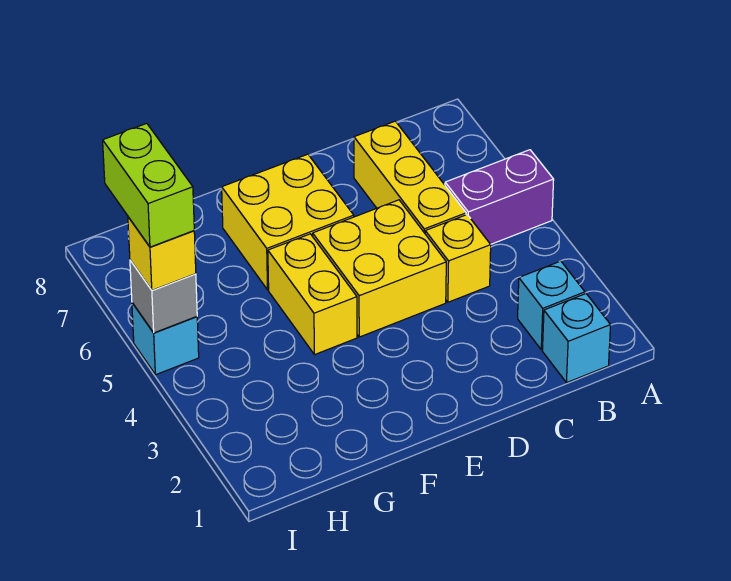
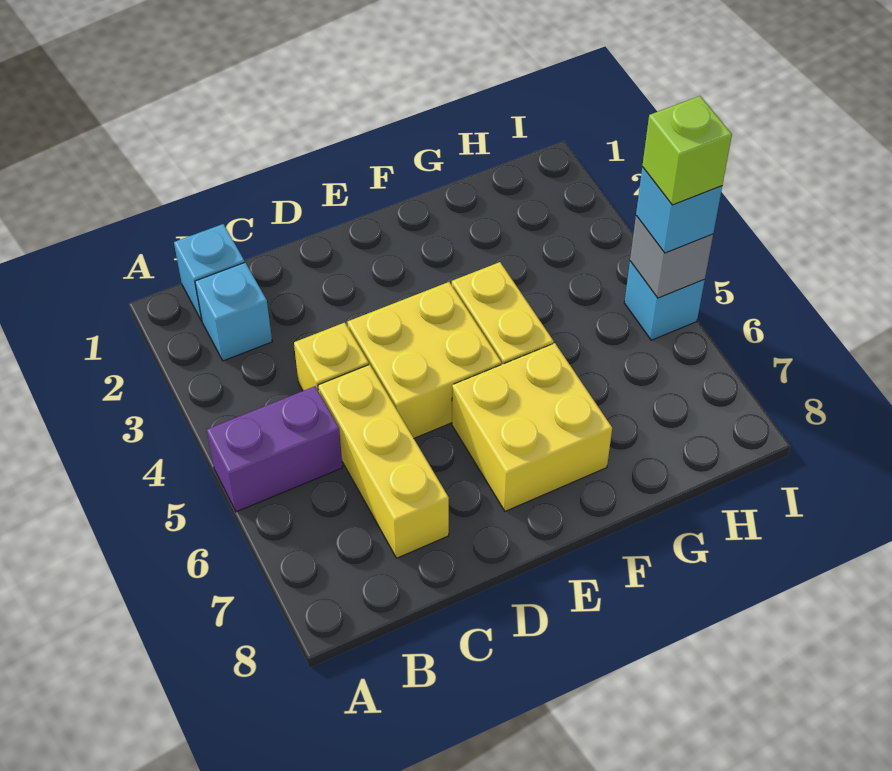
yellow brick I5 level 3 -> cyan brick I5 level 3
lime brick I5:I6 level 4 -> lime brick I5 level 4

